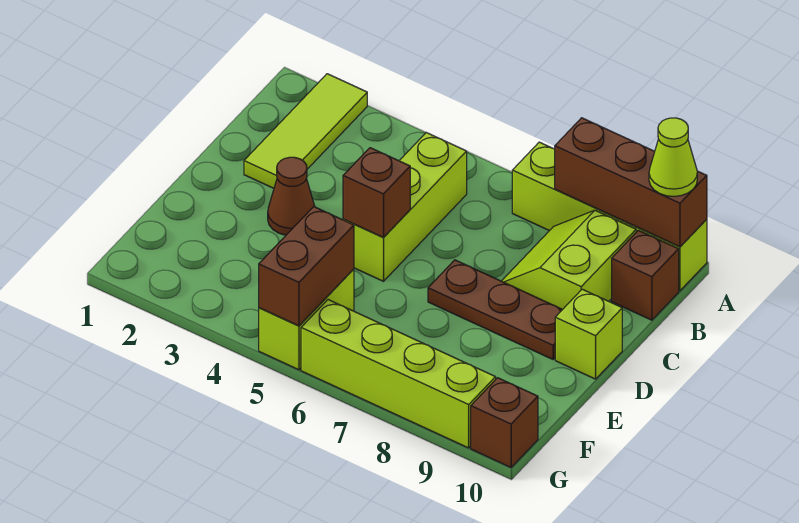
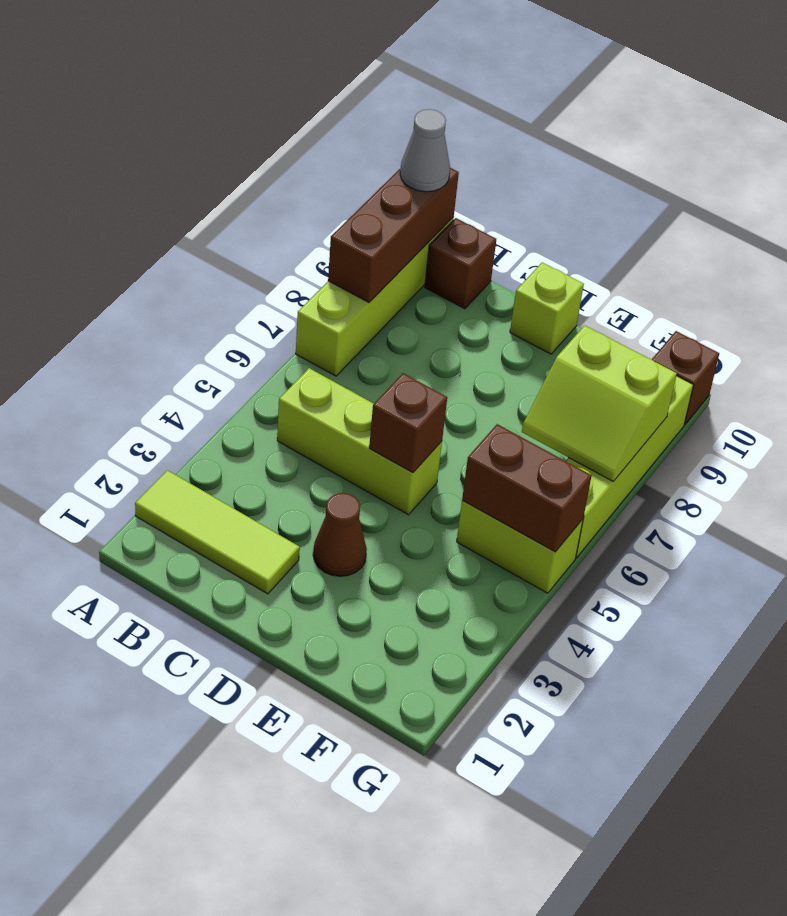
lime cone A10 level 3 -> grey cone A10 level 3
lime slope B8:C9 level 1 top 9 -> lime slope F7:G8 level 2 top 8
brown plate D7:D9 level 1 -> none

